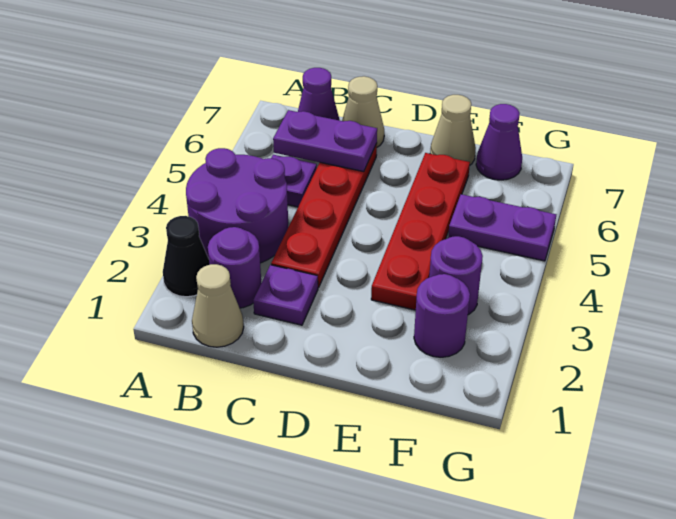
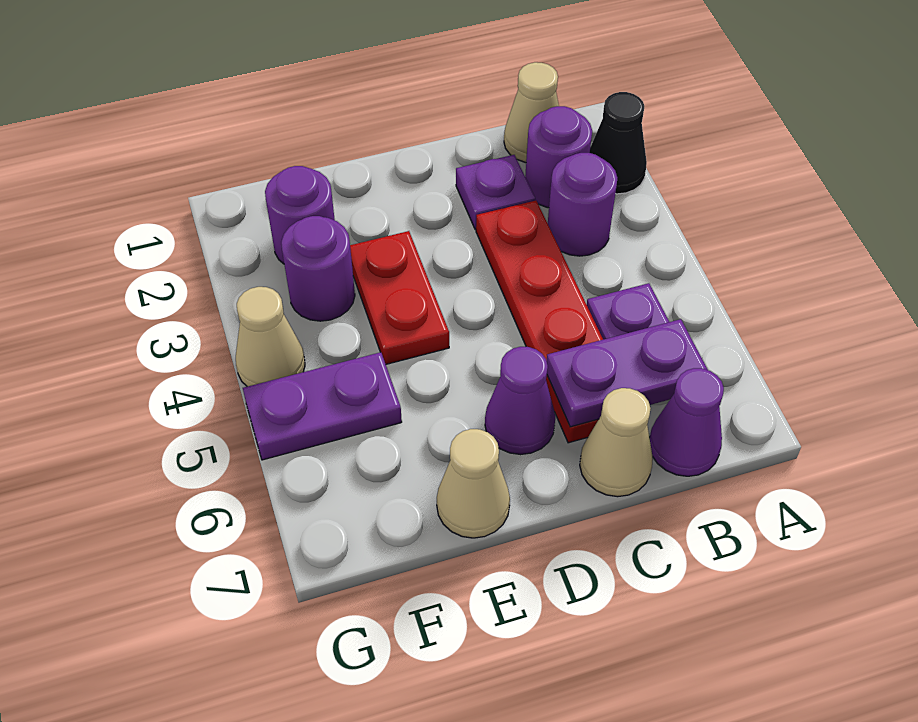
purple round brick A3:B4 level 1 -> purple round brick B3 level 1
red plate E3:E6 level 1 -> red plate E3:E4 level 1
purple cone F7 level 1 -> purple cone D6 level 1
none -> tan cone G4 level 1

